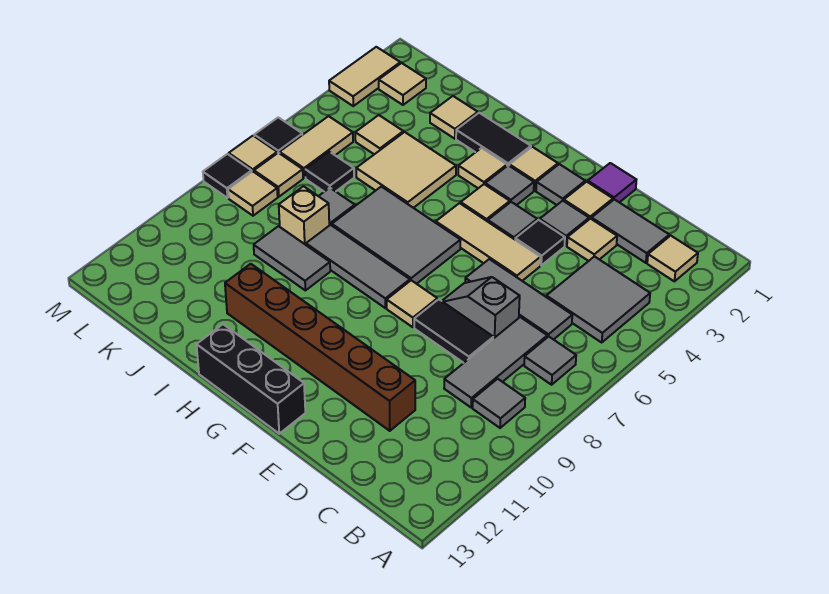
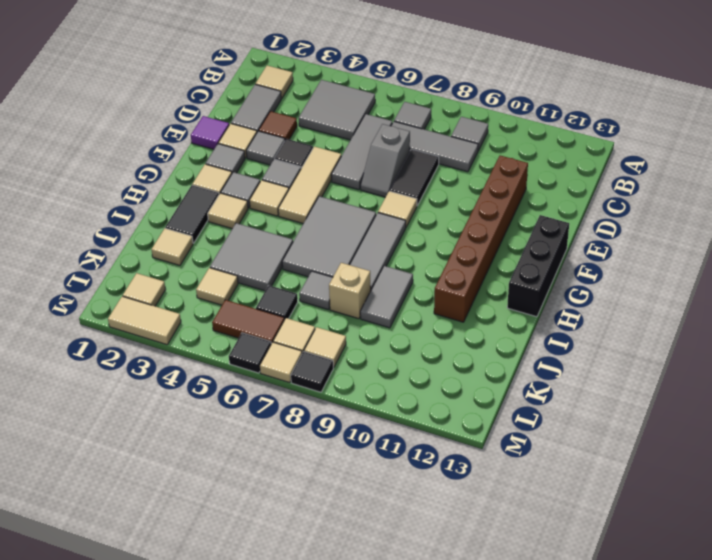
tan tile D3 level 1 -> brown tile D3 level 1
tan tile I4:J5 level 1 -> grey tile I4:J5 level 1
tan tile L5:L6 level 1 -> brown tile L5:L6 level 1

